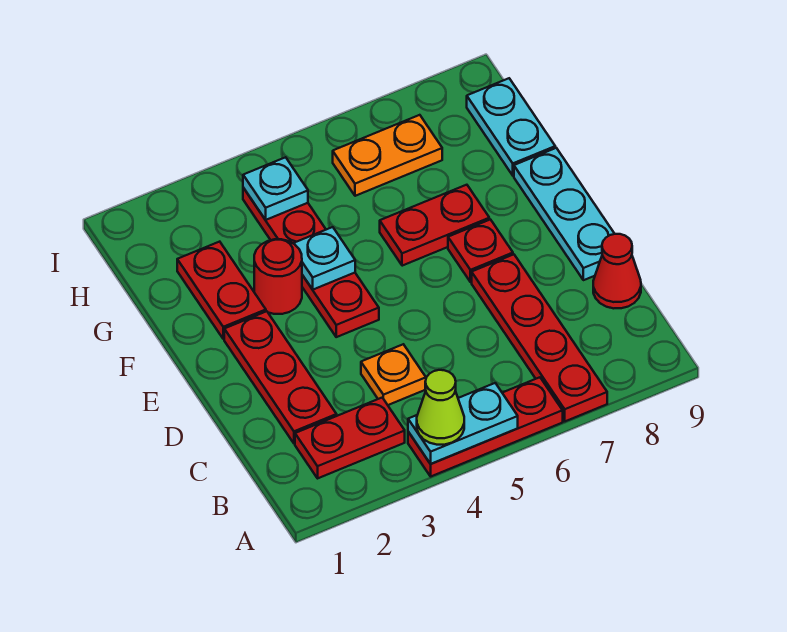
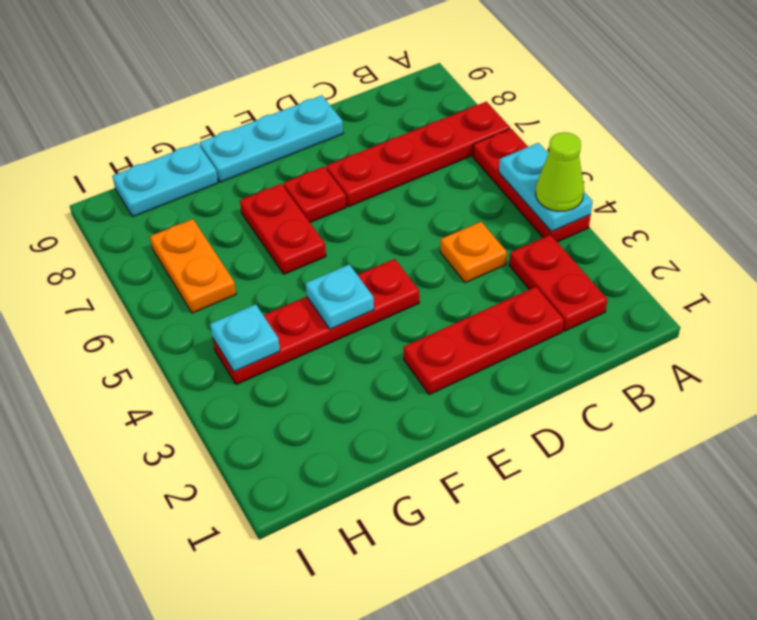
red cone C9 level 1 -> none
red plate F2:G2 level 1 -> none
red round brick F3 level 1 -> none

